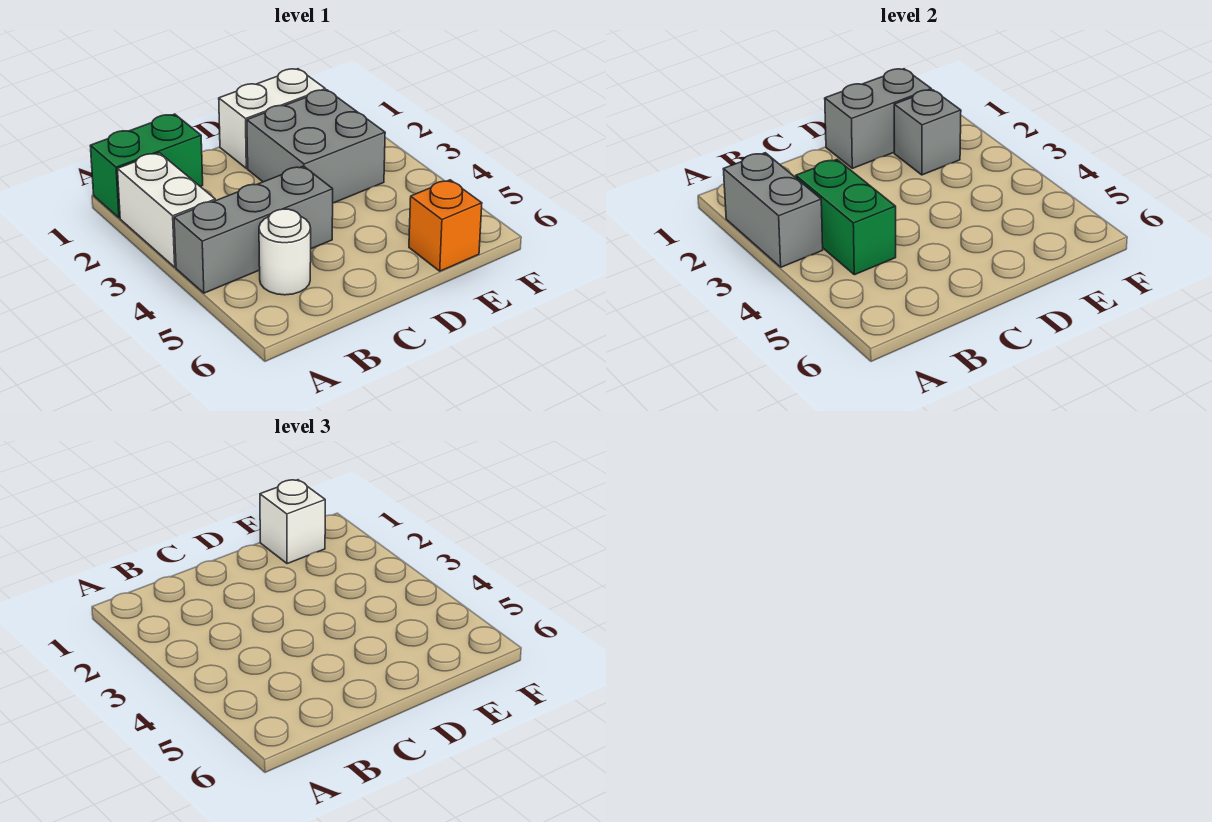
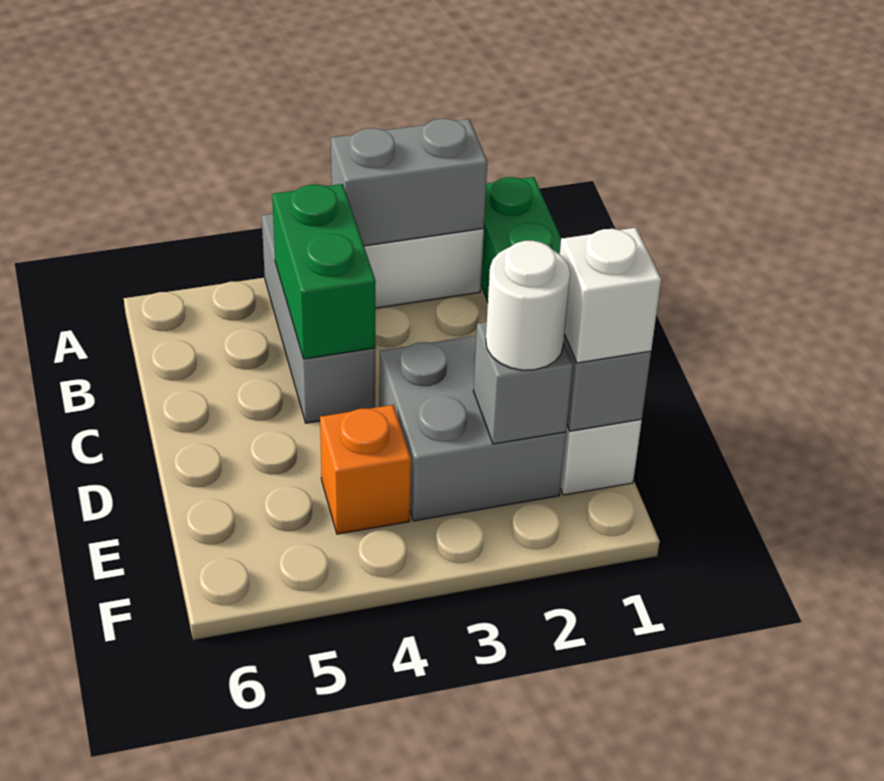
green brick B3:B4 level 2 -> green brick B4:C4 level 2
white round brick B5 level 1 -> white round brick E2 level 3
orange brick E6 level 1 -> orange brick E4 level 1

